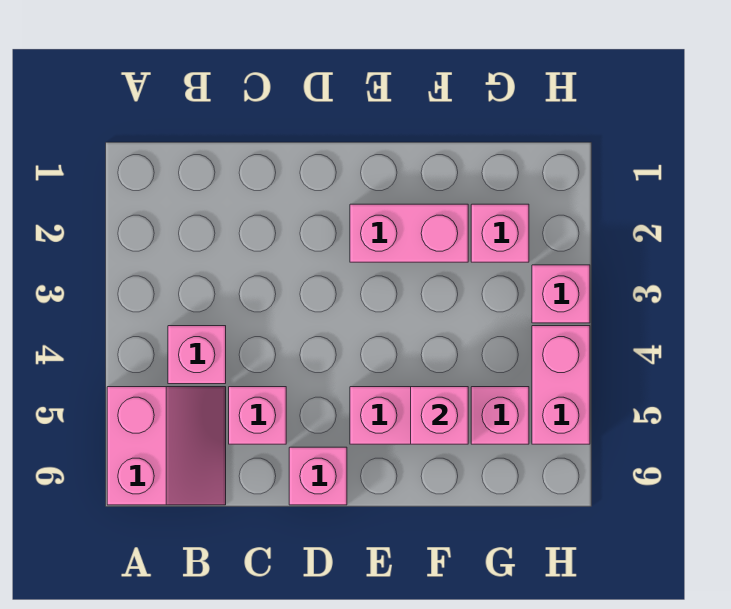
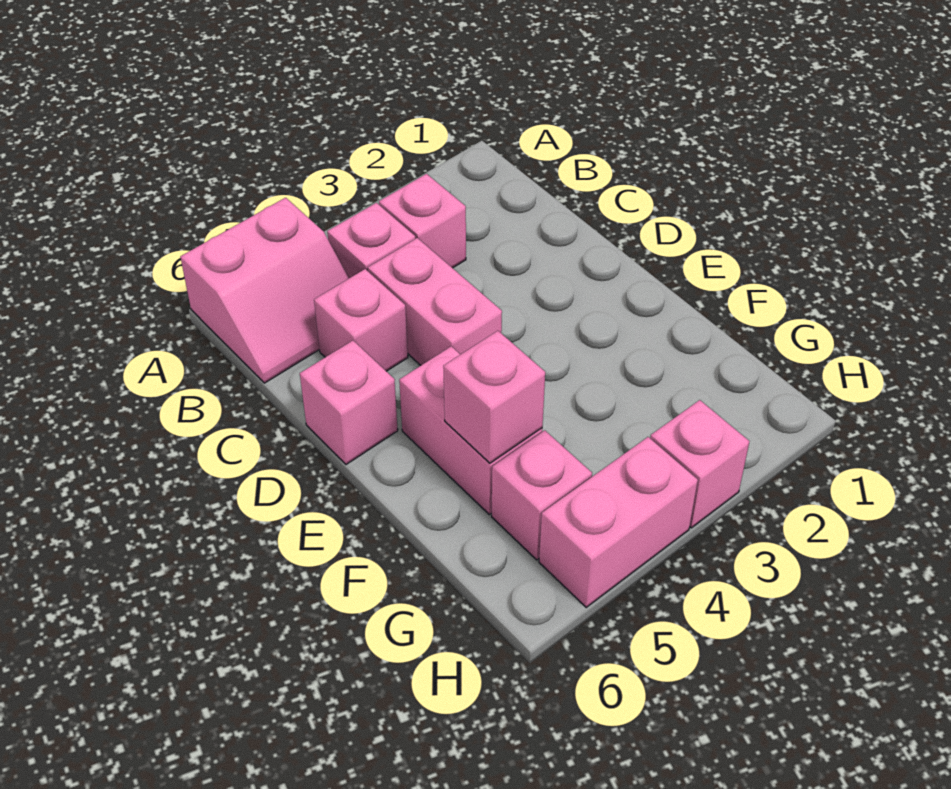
pink brick E2:F2 level 1 -> pink brick C4:D4 level 1
pink brick G2 level 1 -> pink brick B3 level 1

